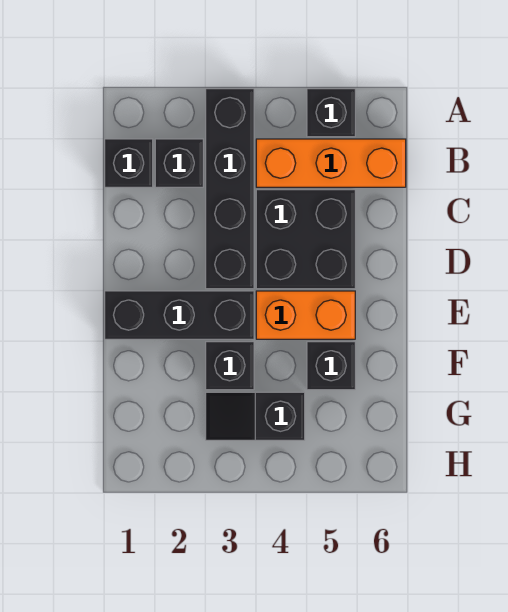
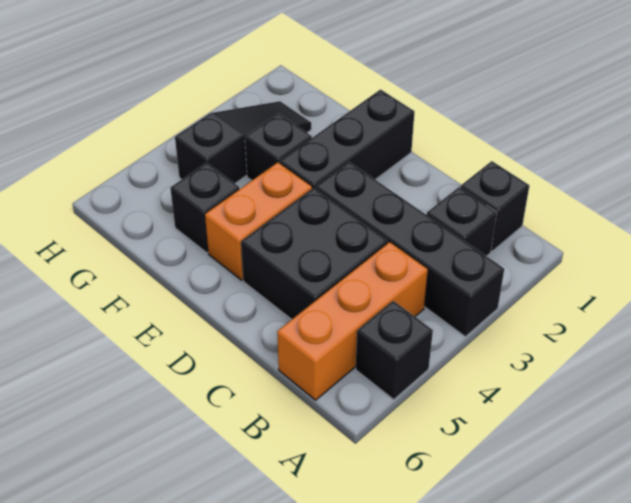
black slope G3:G4 level 1 top 4 -> black slope G2:G4 level 1 top 4

